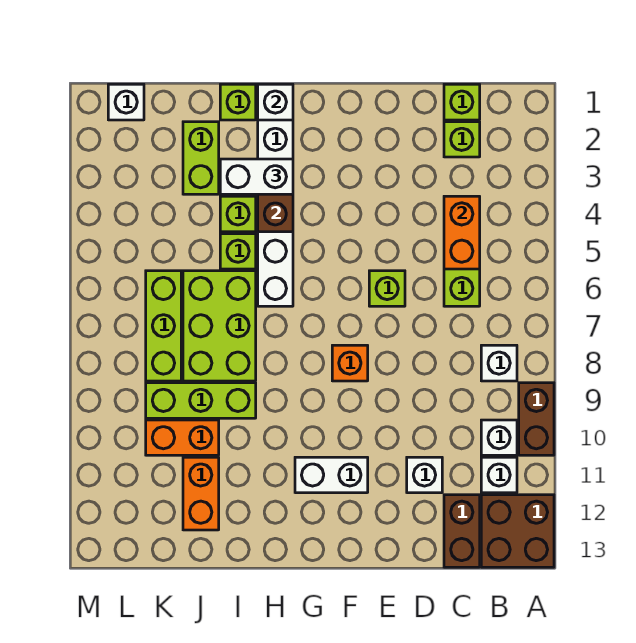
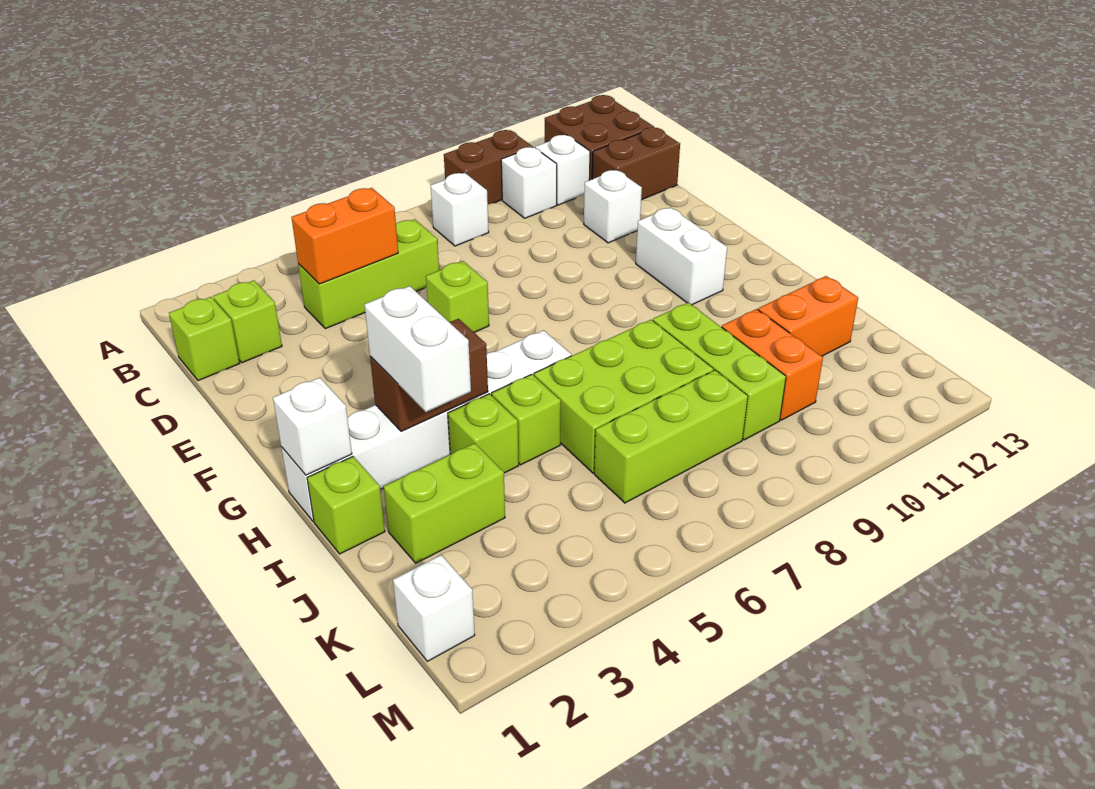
orange brick F8 level 1 -> none

